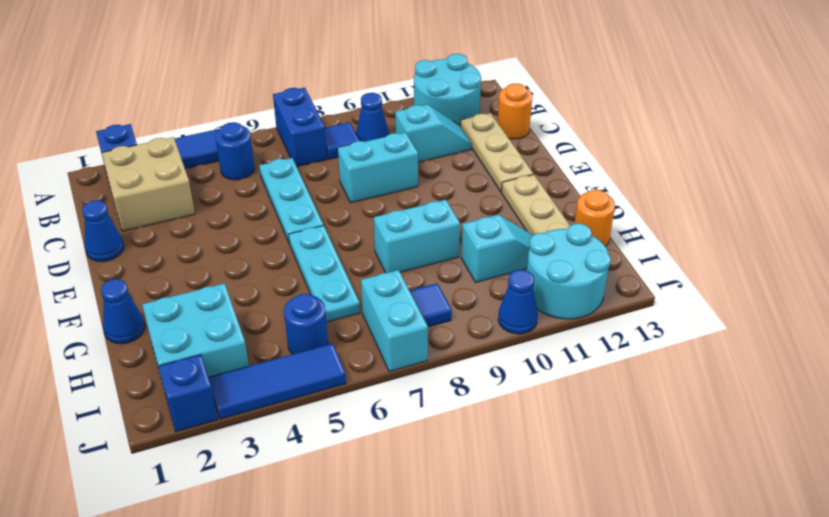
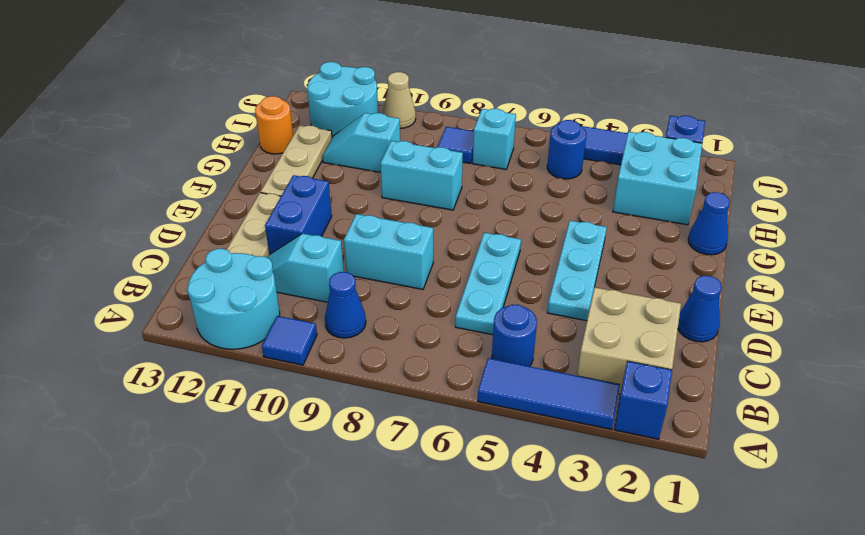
blue brick A7:B7 level 1 -> blue brick D11:E11 level 1
blue tile B8 level 1 -> blue tile A10 level 1
orange round brick C13 level 1 -> none
cyan plate F6:H6 level 1 -> cyan plate D4:F4 level 1
cyan brick I7:J7 level 1 -> cyan brick I7 level 1
blue cone J10 level 1 -> tan cone J10 level 1

